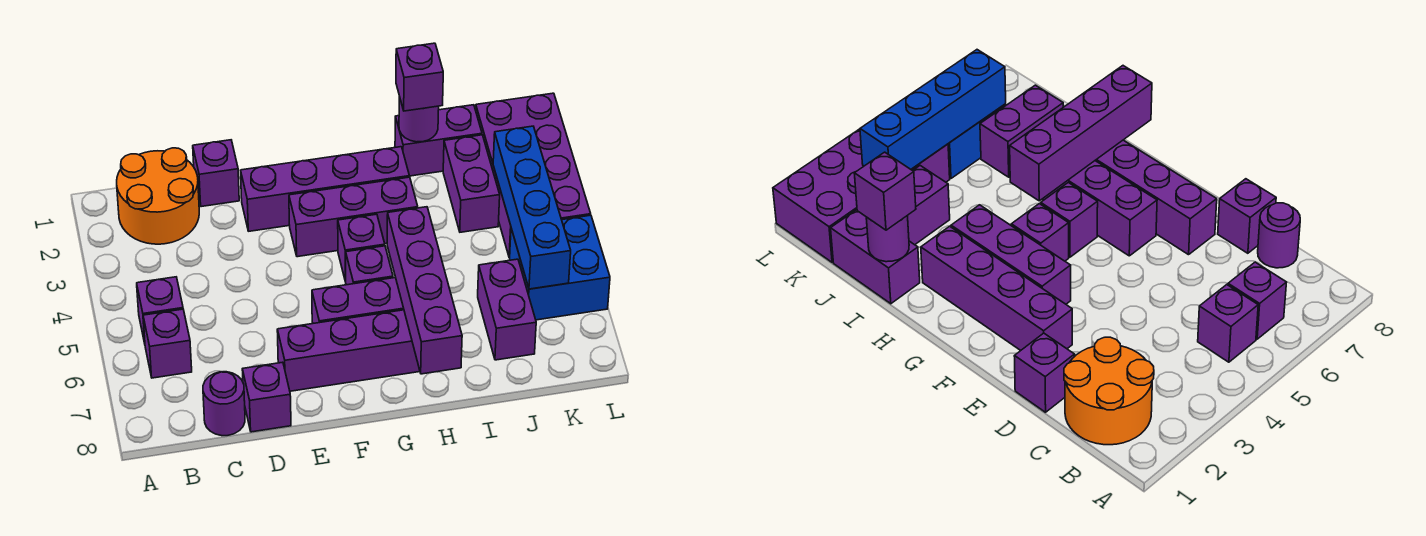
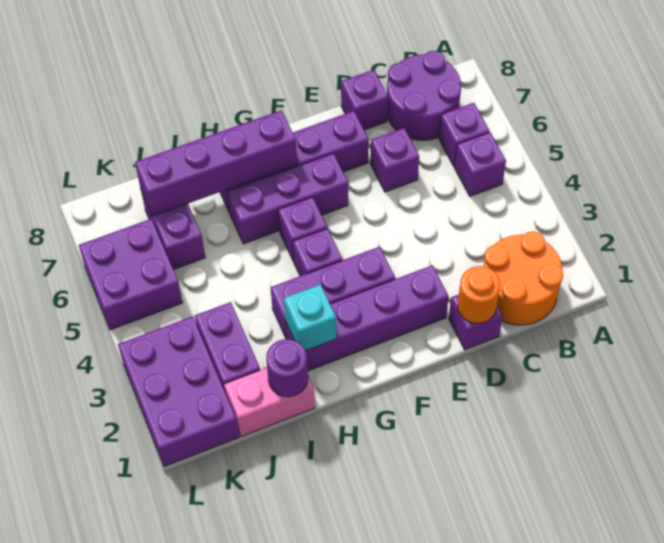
purple round brick C8 level 1 -> purple round brick B7:C8 level 1
none -> orange round brick D1 level 2
none -> cyan brick H2 level 2
purple brick H5:H8 level 2 -> purple brick G7:J7 level 2
purple brick I1:J1 level 1 -> pink brick I1:J1 level 1
purple brick I1 level 3 -> purple brick D6 level 1
purple brick K1:L4 level 1 -> purple brick K1:L3 level 1
blue brick K3:K6 level 2 -> none
blue brick K5:L6 level 1 -> purple brick K5:L6 level 1

